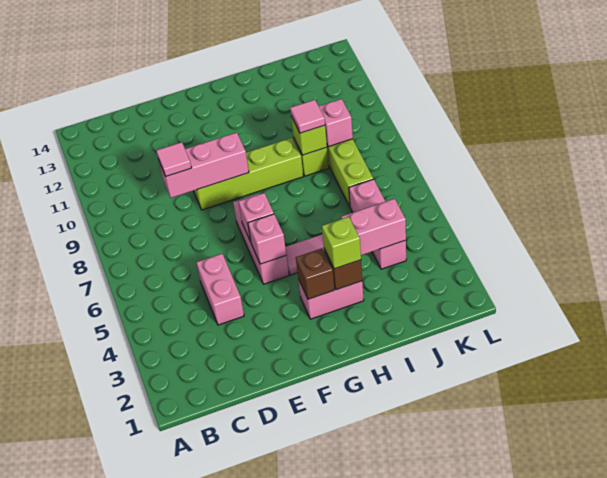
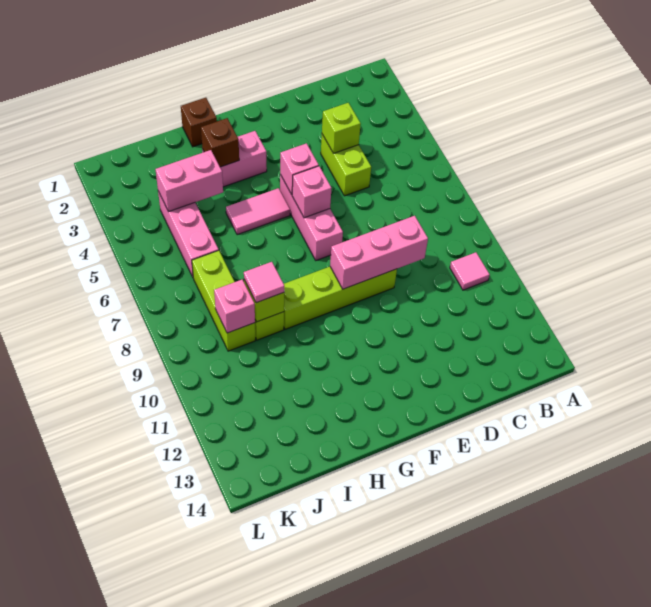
pink brick D4:D5 level 1 -> lime brick D4:D5 level 1
pink tile D9 level 3 -> pink tile B10 level 1
brown brick G3 level 2 -> brown brick H1 level 1
lime brick H3 level 3 -> lime brick D4 level 2

